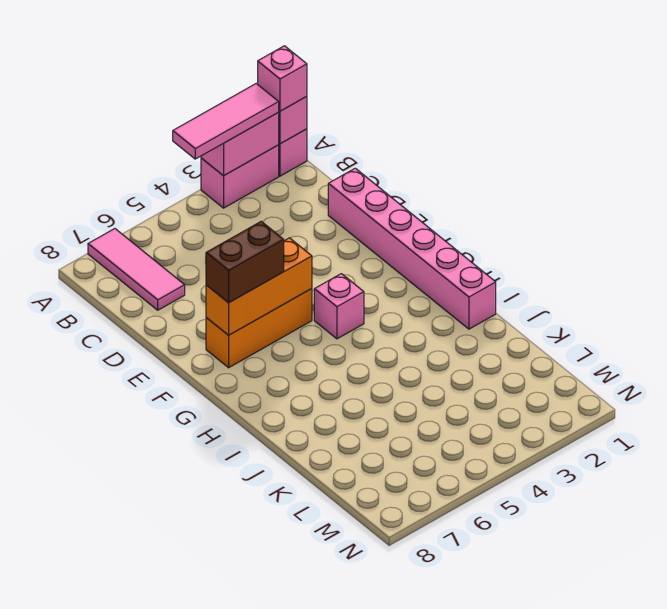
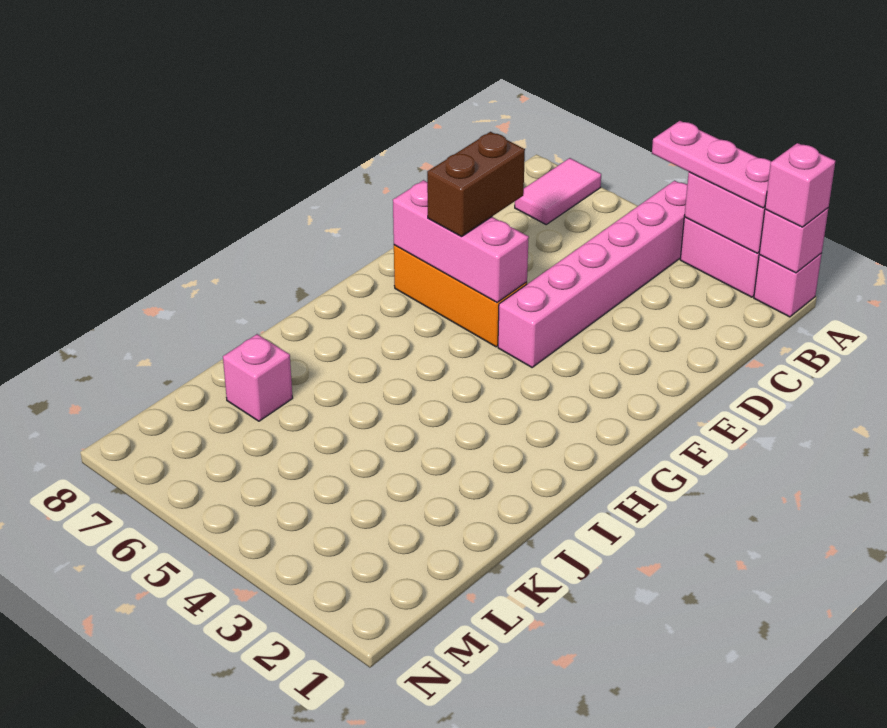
pink tile A2:A4 level 3 -> pink plate A2:A4 level 3
pink tile A7:C7 level 1 -> pink tile A7:B7 level 1
pink brick D1:I1 level 1 -> pink brick A4:F4 level 1
orange brick F5:F7 level 2 -> pink brick F5:F7 level 2
brown brick F6:F7 level 3 -> brown brick E6:F6 level 3
pink brick G4 level 1 -> pink brick K7 level 1

